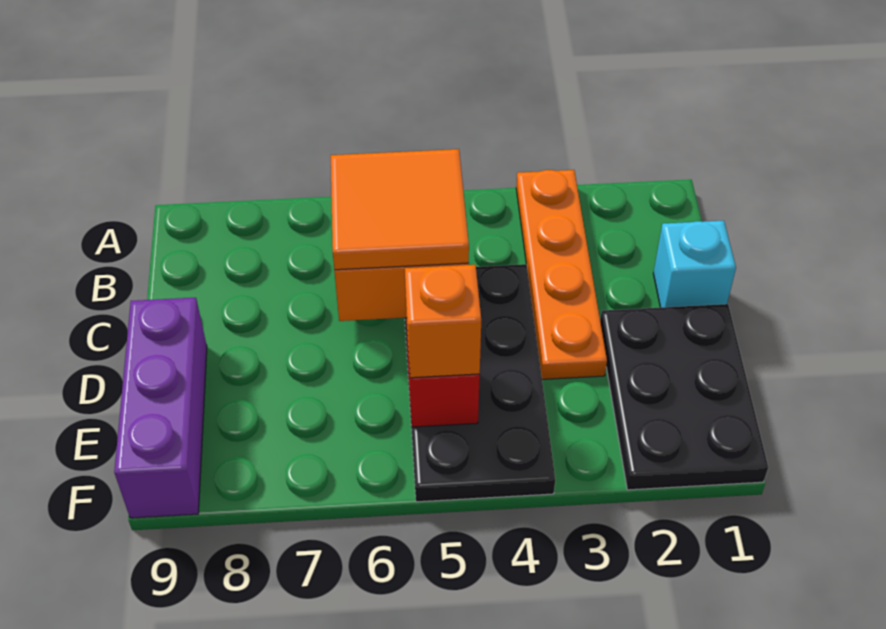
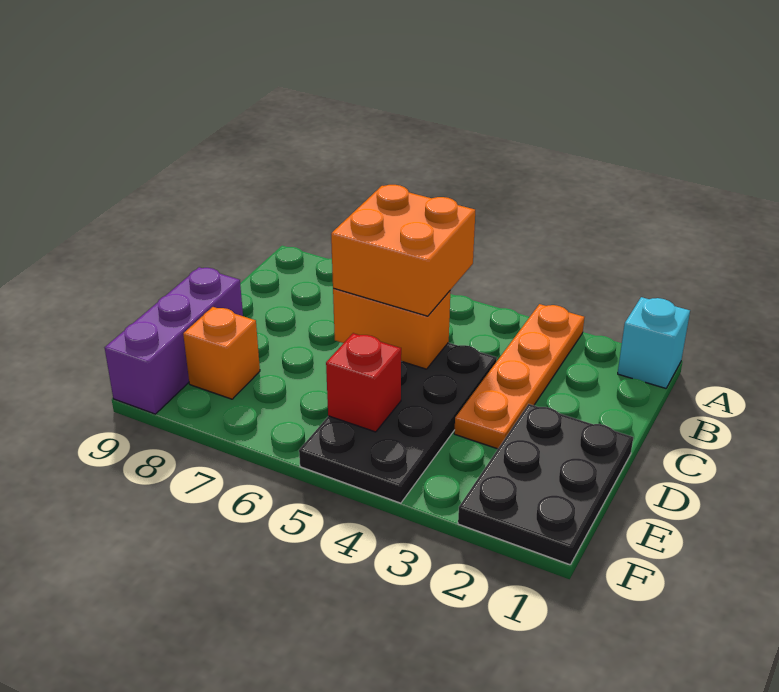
orange tile B5:C6 level 3 -> orange brick B5:C6 level 3
cyan brick C1 level 1 -> cyan brick A1 level 1
orange brick E5 level 3 -> orange brick E8 level 1

